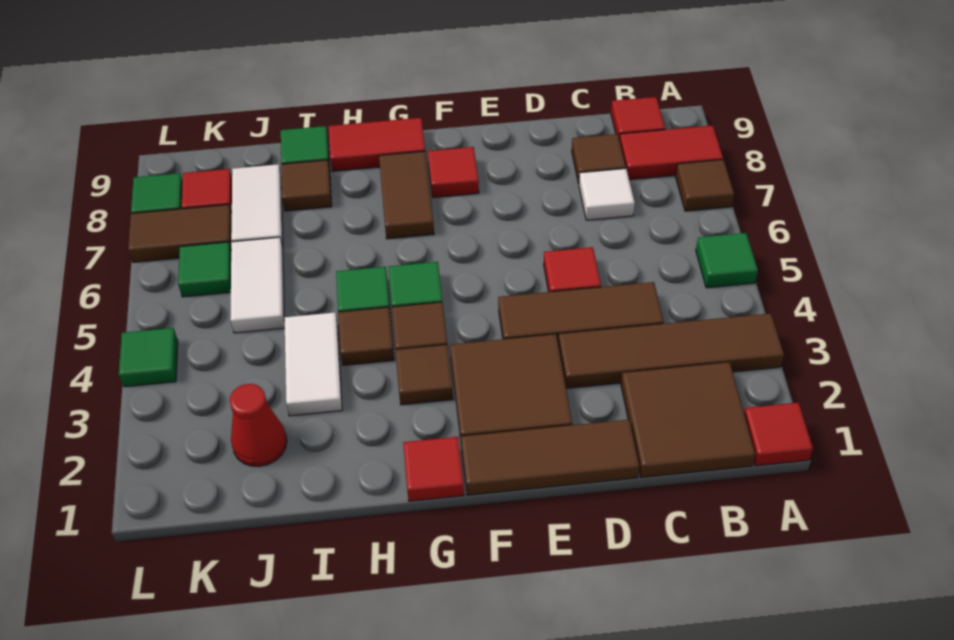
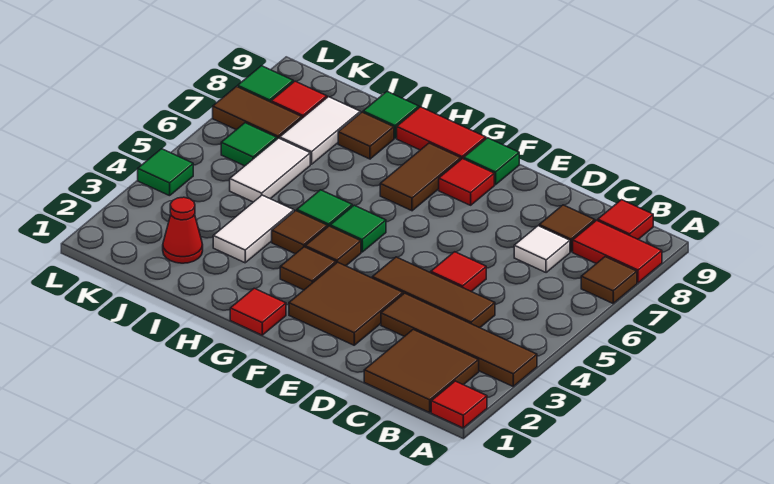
green tile A5 level 1 -> green tile F9 level 1
brown tile D1:F1 level 1 -> none

